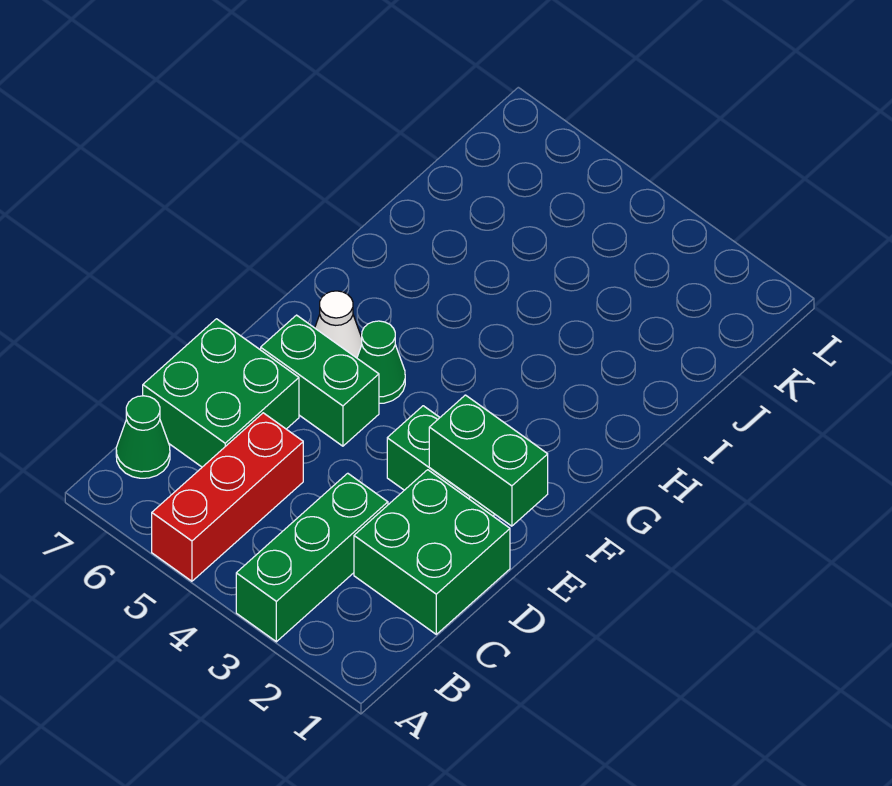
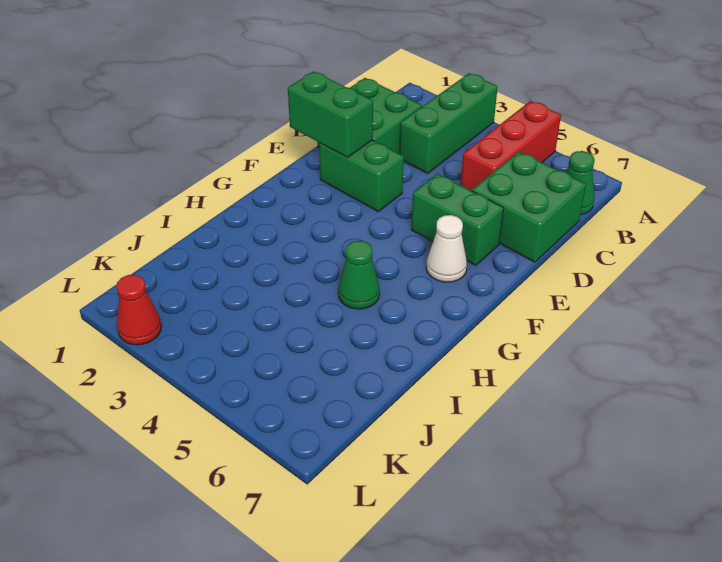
green cone F5 level 1 -> green cone H5 level 1
none -> red cone L2 level 1

